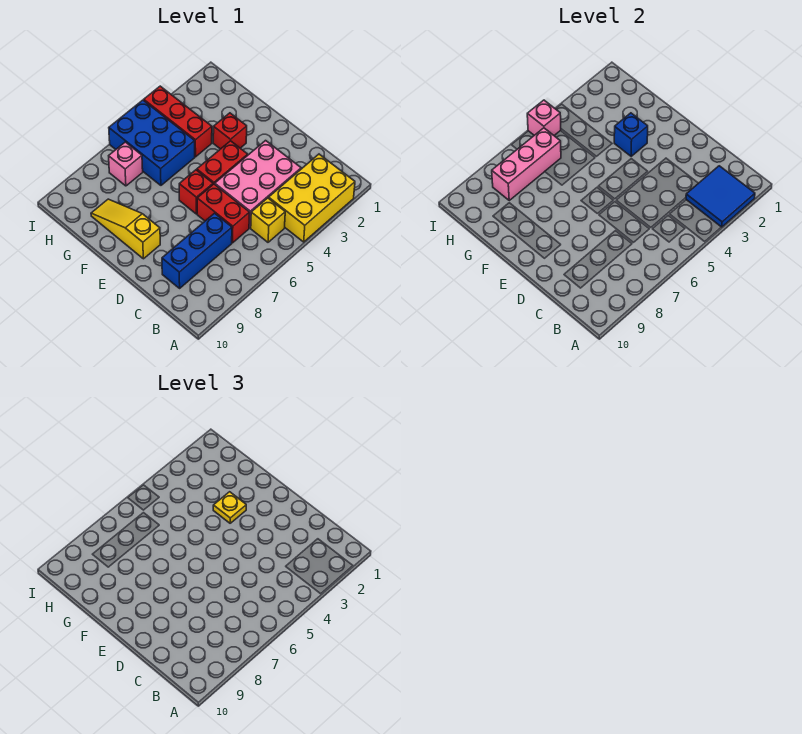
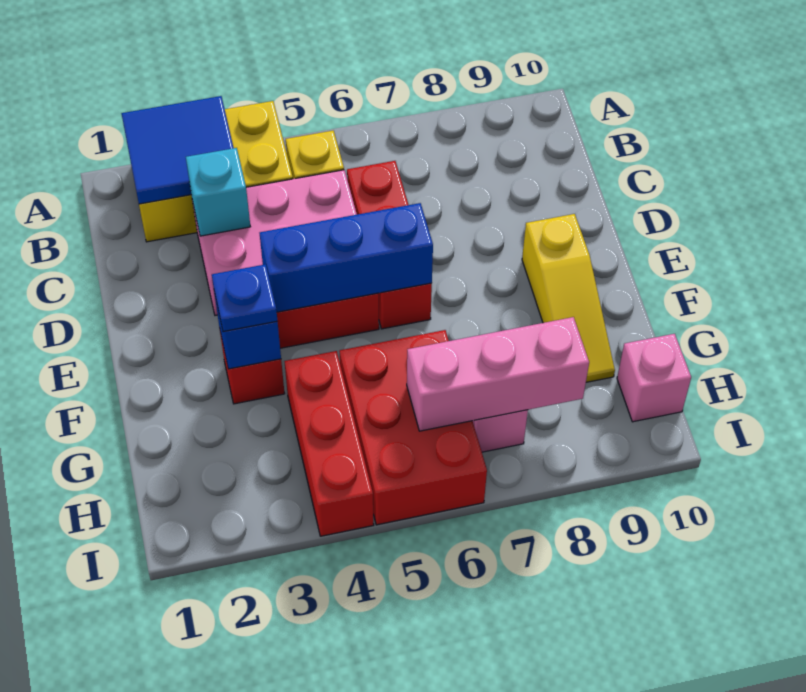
none -> cyan brick C3 level 2
blue brick C7:C9 level 1 -> blue brick E4:E6 level 2
yellow plate F3 level 3 -> blue plate F3 level 3
blue brick G5:I6 level 1 -> red brick G5:I6 level 1
pink brick I5 level 2 -> pink brick H10 level 1

